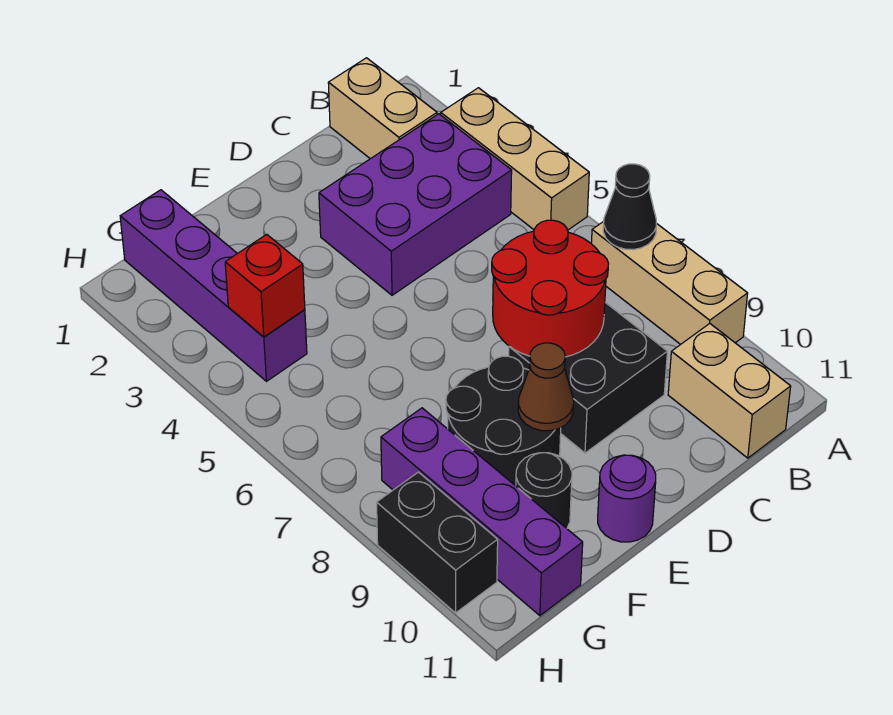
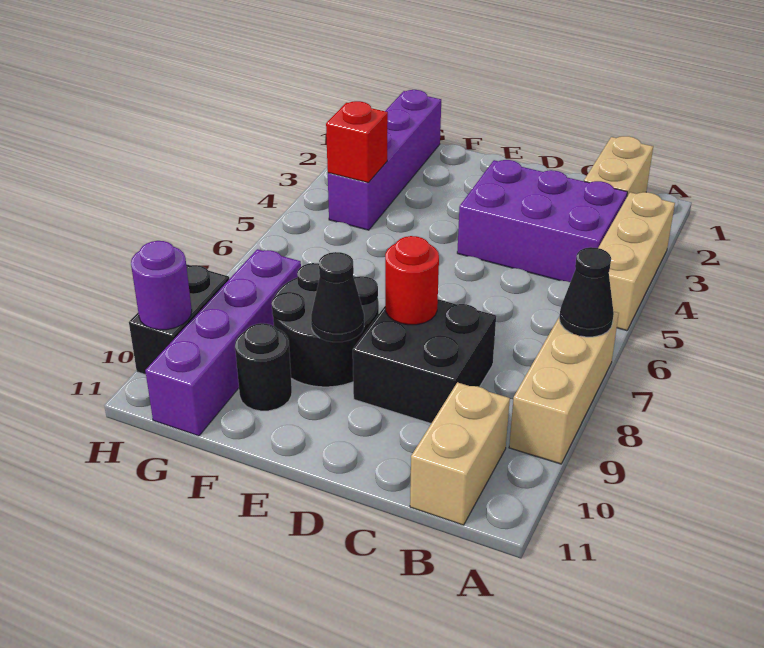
red round brick C7:D8 level 2 -> red round brick D8 level 2
brown cone E9 level 2 -> black cone E9 level 2
purple round brick E11 level 1 -> purple round brick H10 level 2

